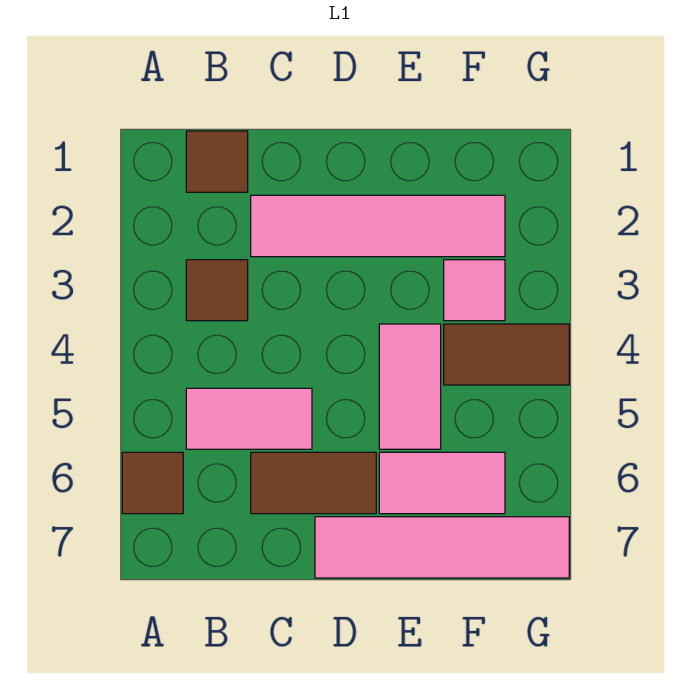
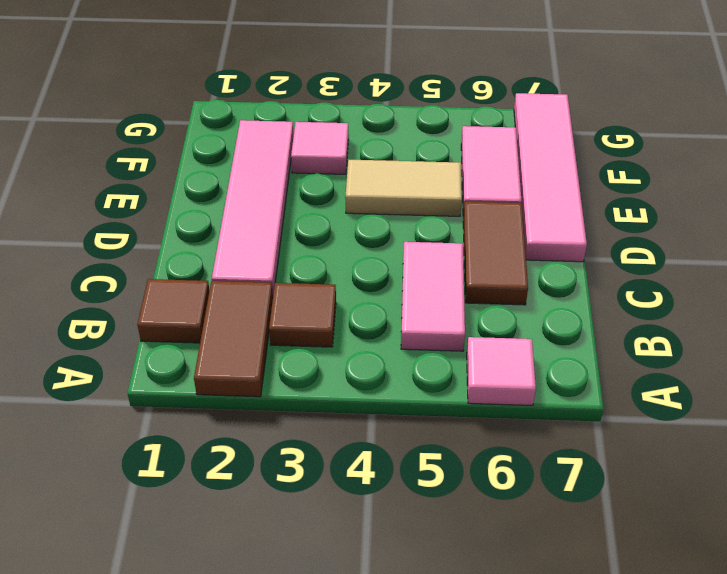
brown tile A6 level 1 -> pink tile A6 level 1
pink tile E4:E5 level 1 -> tan tile E4:E5 level 1
brown tile F4:G4 level 1 -> brown tile A2:B2 level 1

